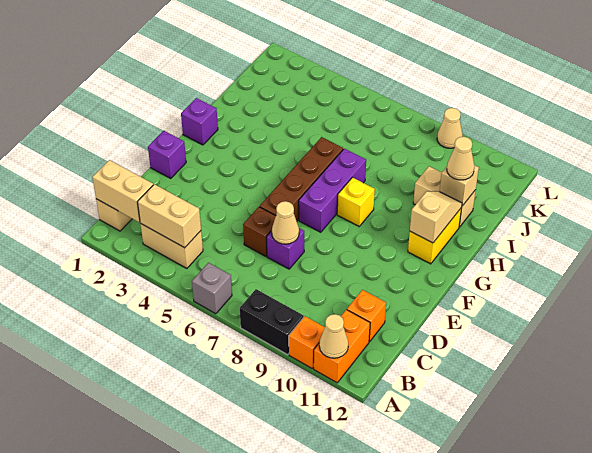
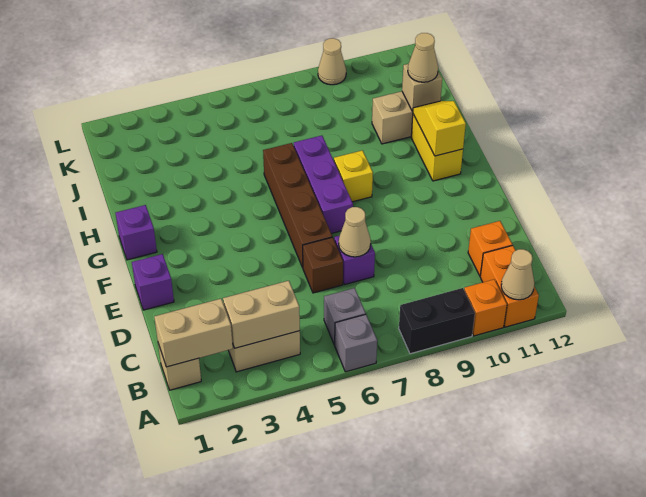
none -> grey brick B6 level 1
tan slope G11:H11 level 2 top G -> yellow slope G11:H11 level 2 top G

